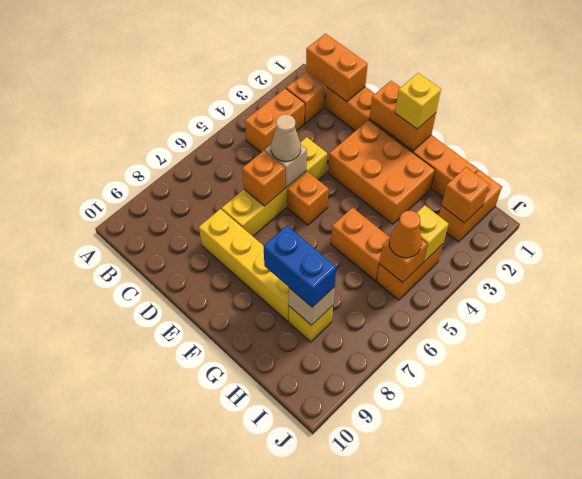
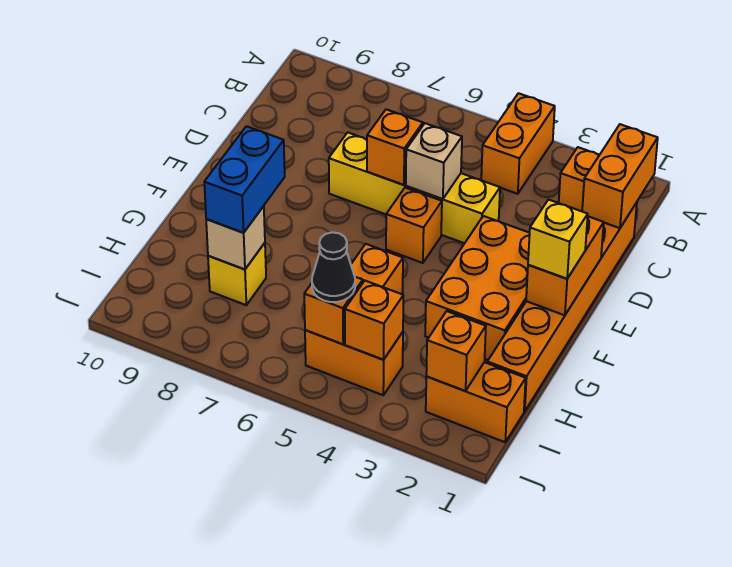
orange brick B3:B4 level 1 -> orange brick A4:B4 level 1
tan cone D5 level 3 -> none
yellow brick D8:G8 level 1 -> none
yellow brick I4 level 2 -> orange brick I4 level 2
orange cone I5 level 3 -> black cone I5 level 3

